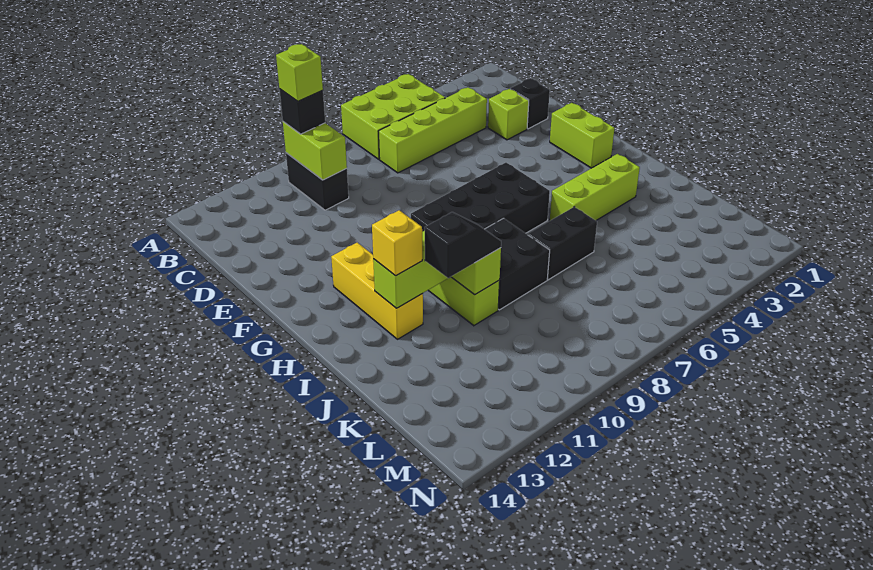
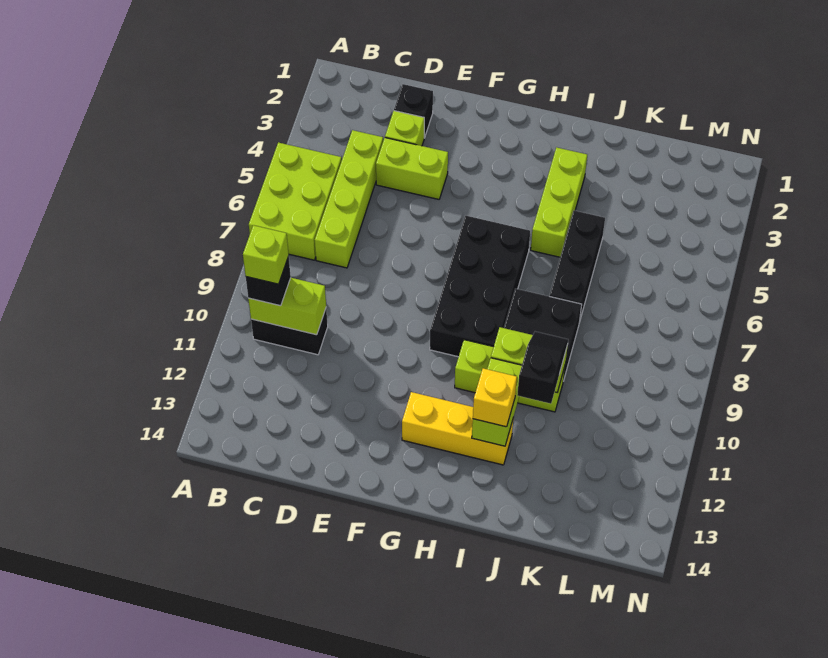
lime brick F2:G2 level 1 -> lime brick D4:E4 level 1
black brick J6:J7 level 1 -> black brick J5:J7 level 1

